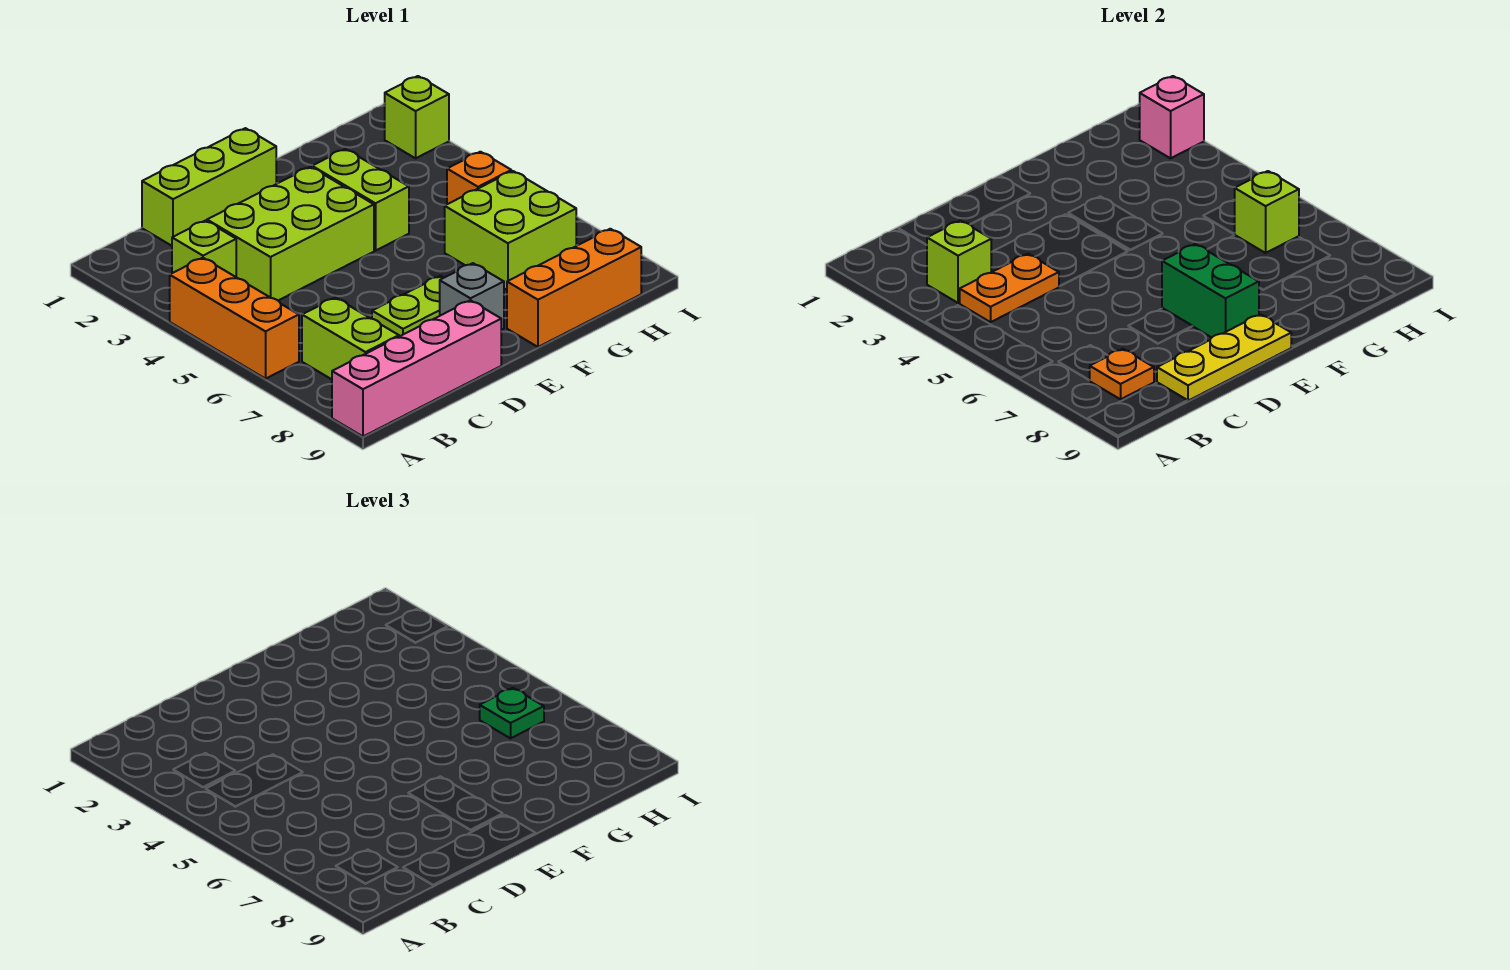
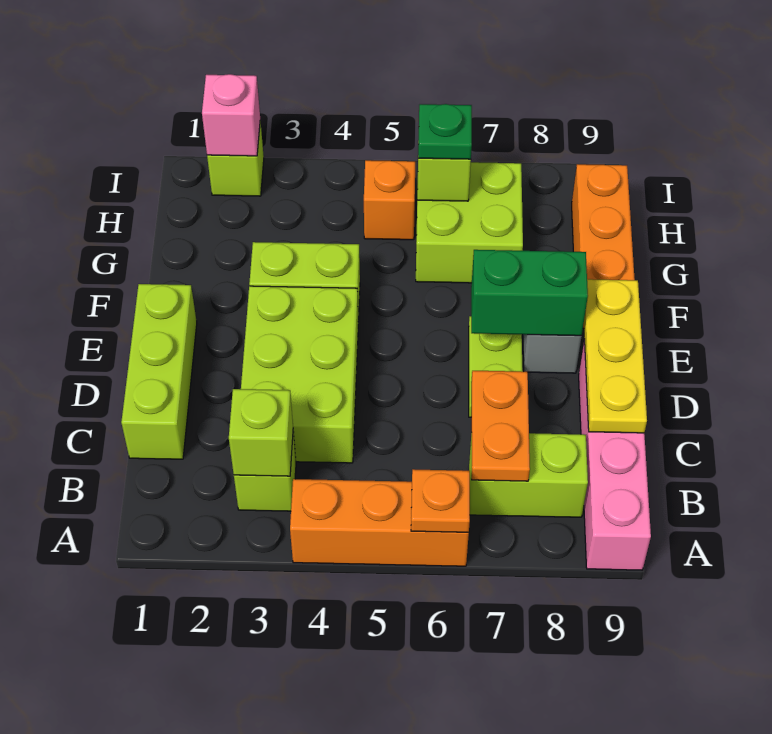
orange plate B4:C4 level 2 -> orange plate B7:C7 level 2
orange plate B8 level 2 -> orange plate A6 level 2

